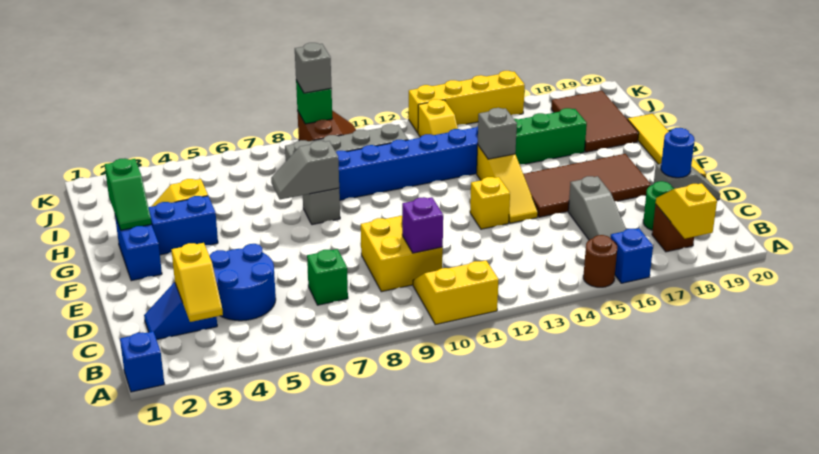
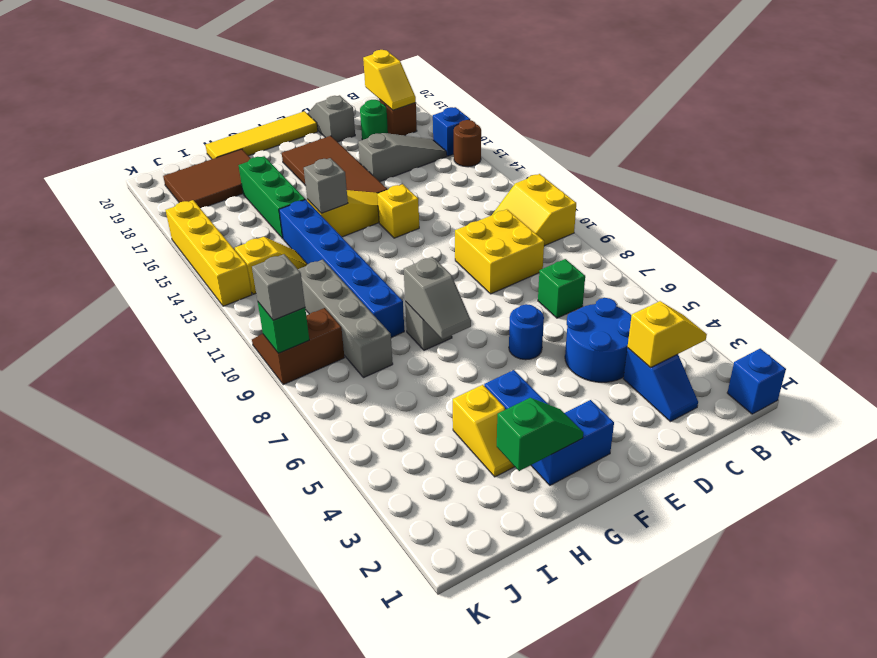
yellow slope A18:B18 level 2 top A -> yellow slope B18:B19 level 2 top 19
purple brick C10 level 2 -> none
blue round brick D19 level 2 -> blue round brick E6 level 1

